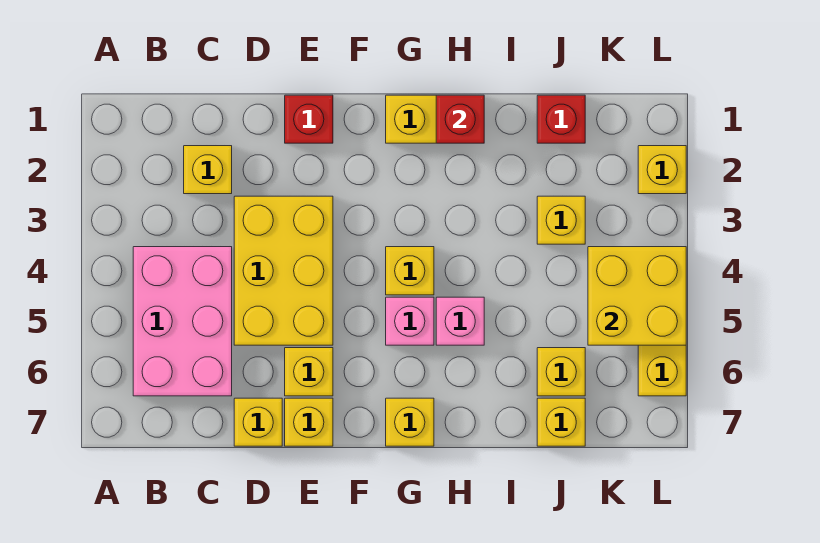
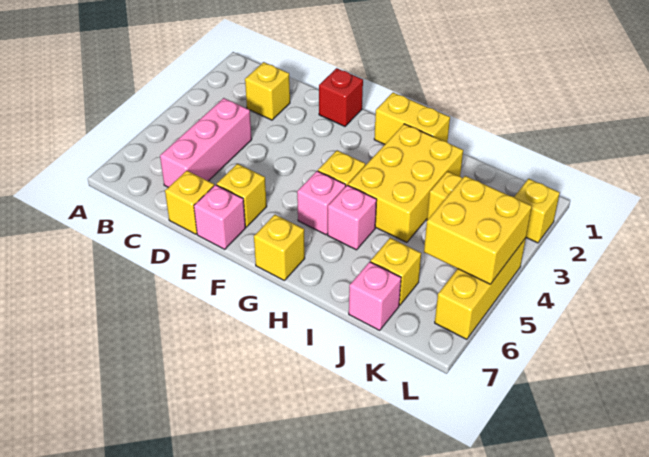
pink brick B4:C6 level 1 -> pink brick C4:C6 level 1
yellow brick D3:E5 level 1 -> yellow brick H2:I4 level 1
yellow brick E7 level 1 -> pink brick E7 level 1
red brick H1 level 2 -> none
red brick J1 level 1 -> none
yellow brick J7 level 1 -> pink brick J7 level 1

